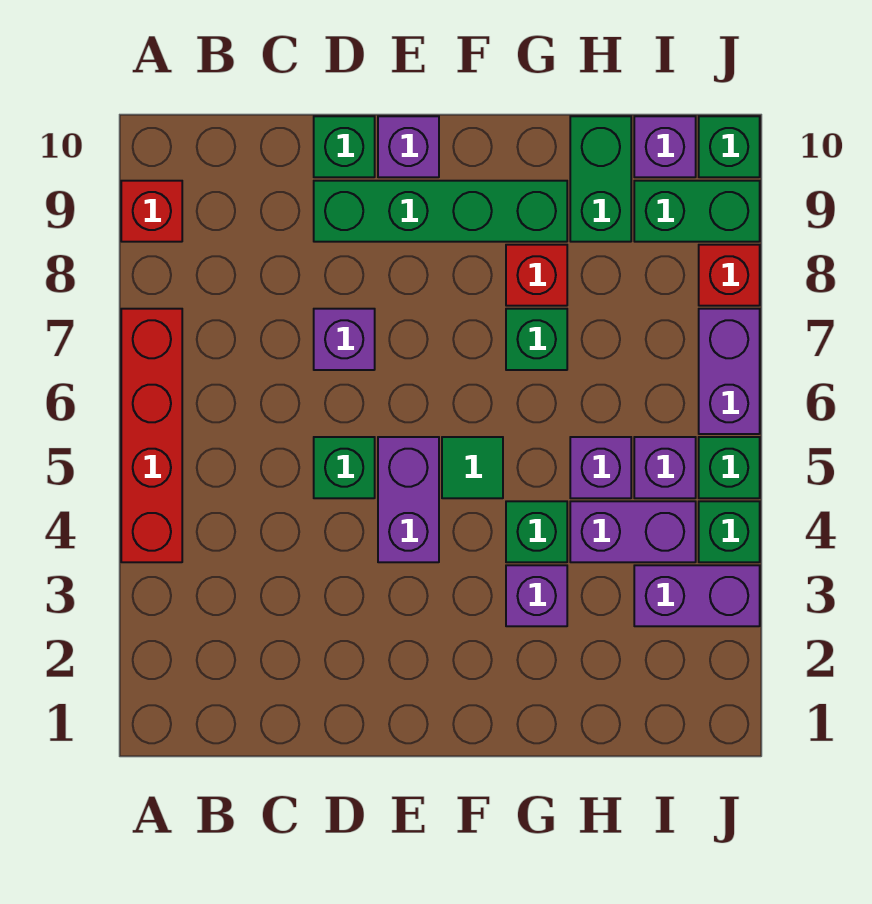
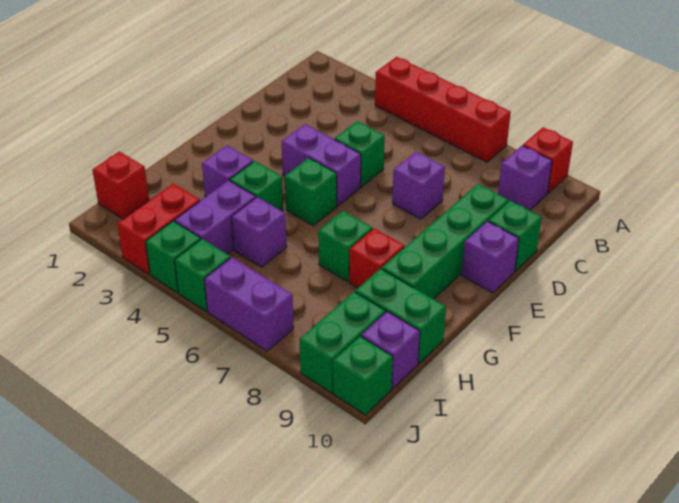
green tile F5 level 1 -> green brick F5 level 1
purple brick I3:J3 level 1 -> red brick I3:J3 level 1
purple brick I5 level 1 -> purple brick B9 level 1
red brick J8 level 1 -> red brick I1 level 1

